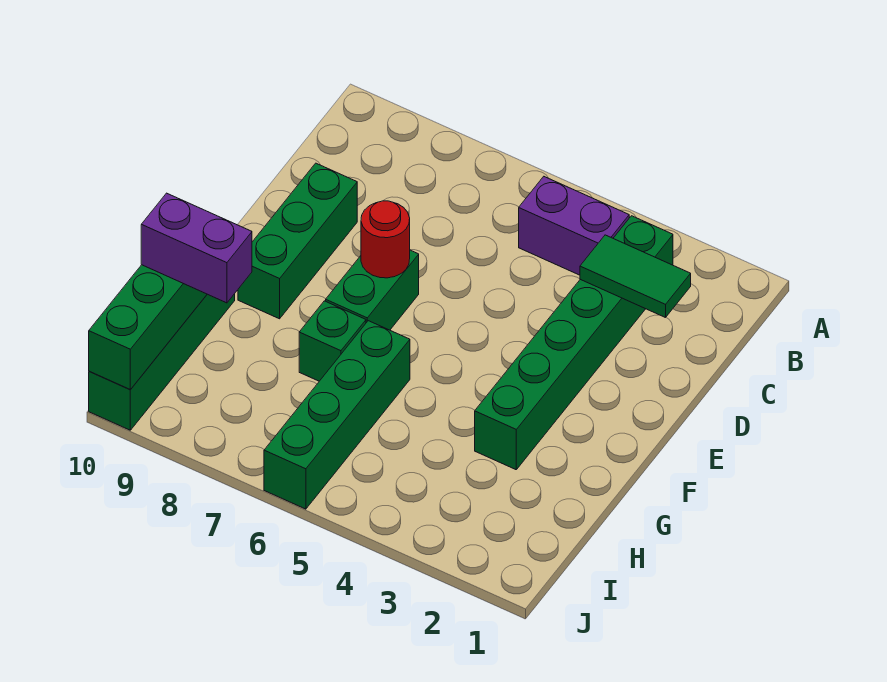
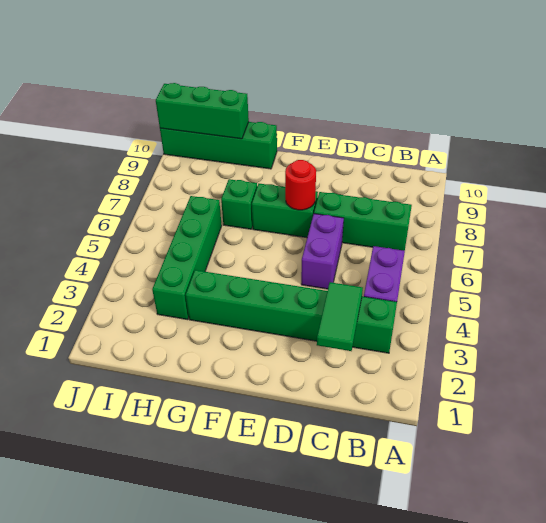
green brick D9:F9 level 1 -> green brick B7:D7 level 1
green brick G6:J6 level 1 -> green brick H3:H6 level 1
purple brick H9:H10 level 3 -> purple brick D5:D6 level 1

